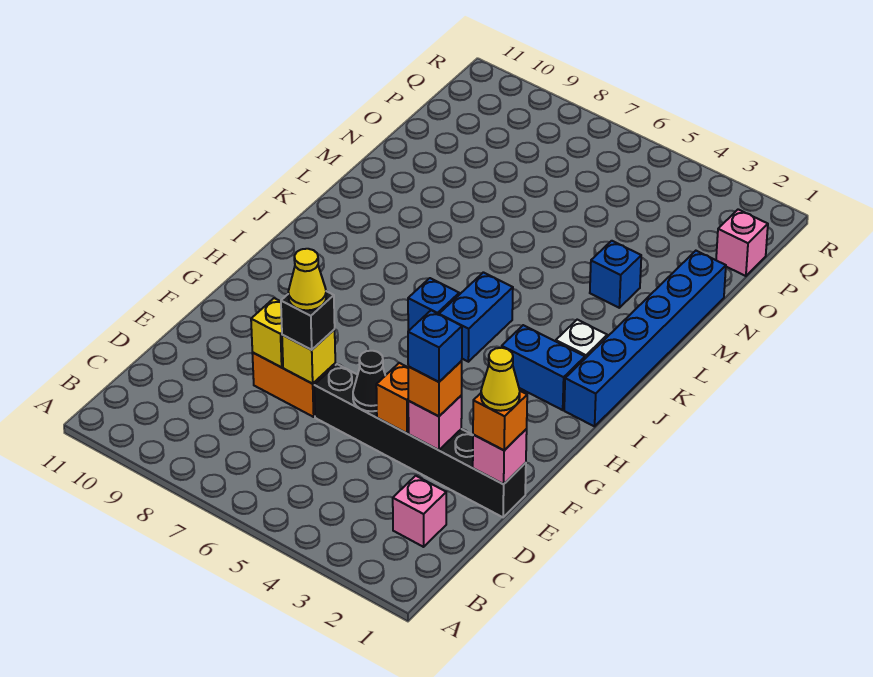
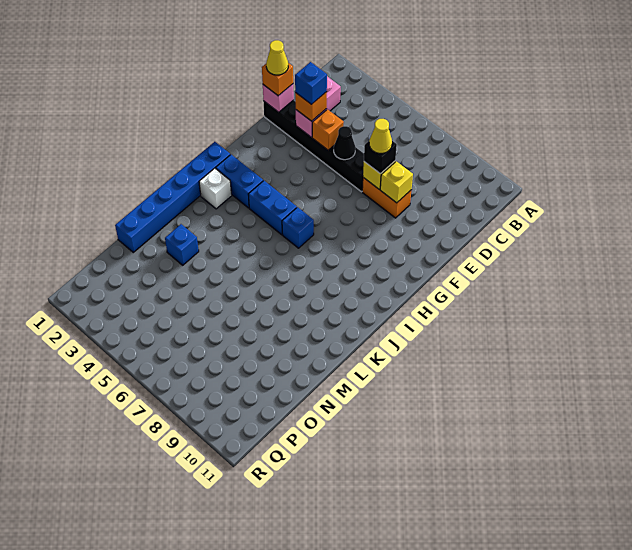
blue brick I5:J5 level 1 -> blue brick I4:I5 level 1
pink brick P1 level 1 -> none

